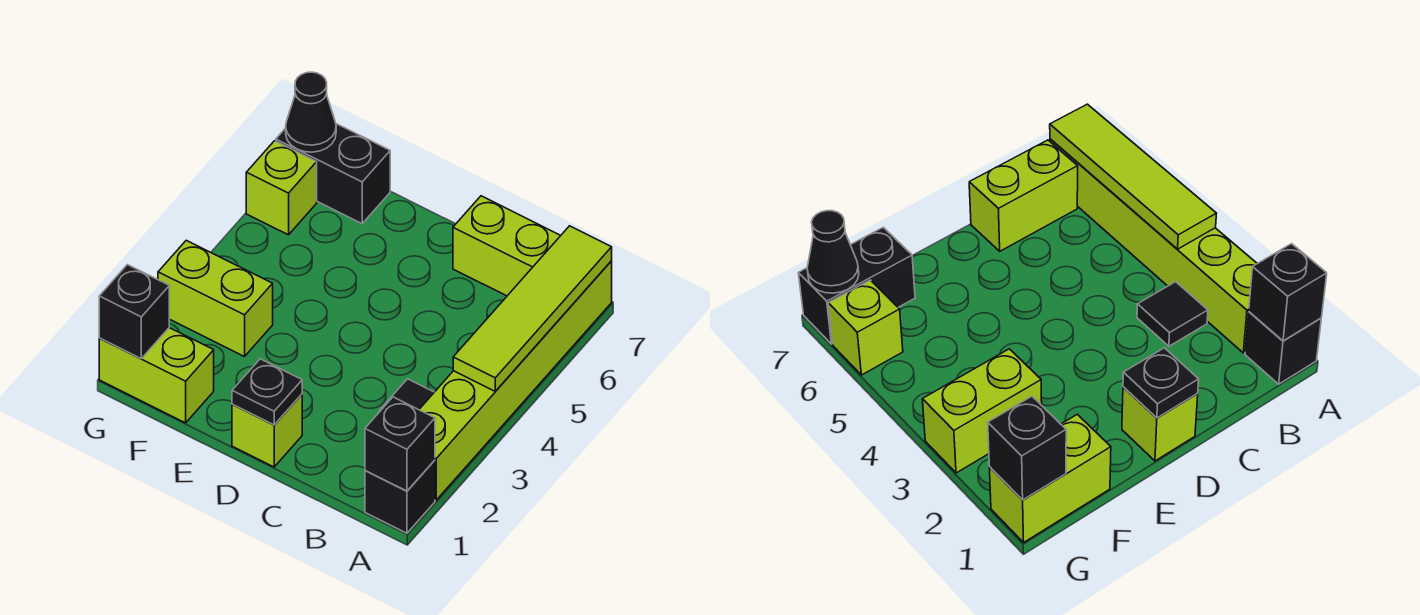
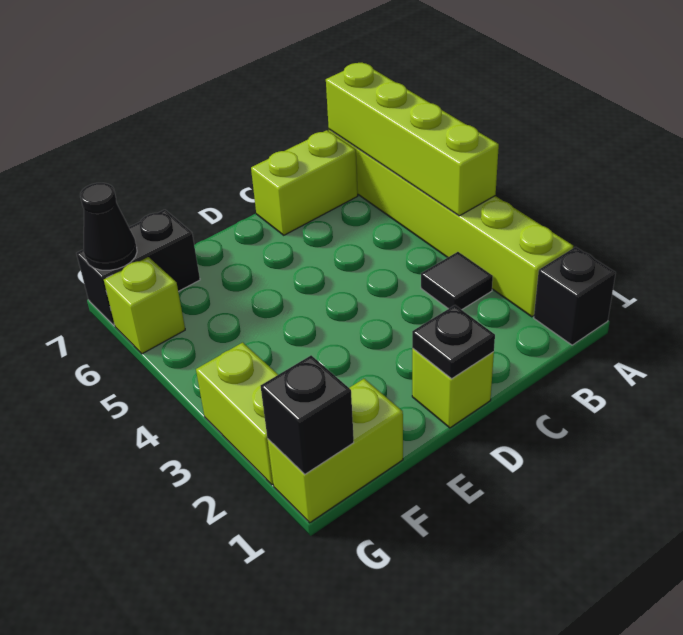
black brick A1 level 2 -> none
lime tile A4:A7 level 2 -> lime brick A4:A7 level 2
lime brick F3:G3 level 1 -> lime brick G2:G3 level 1

